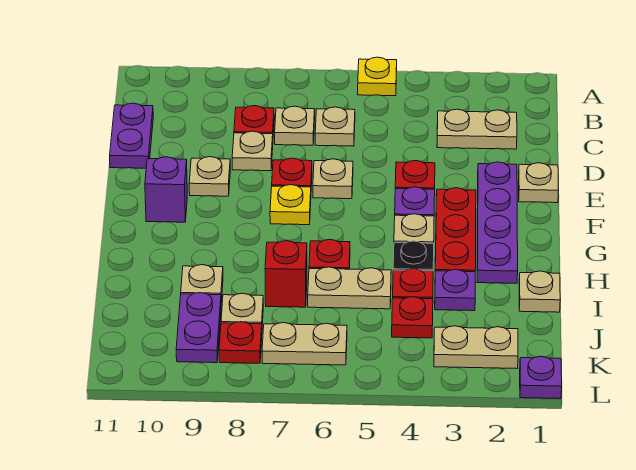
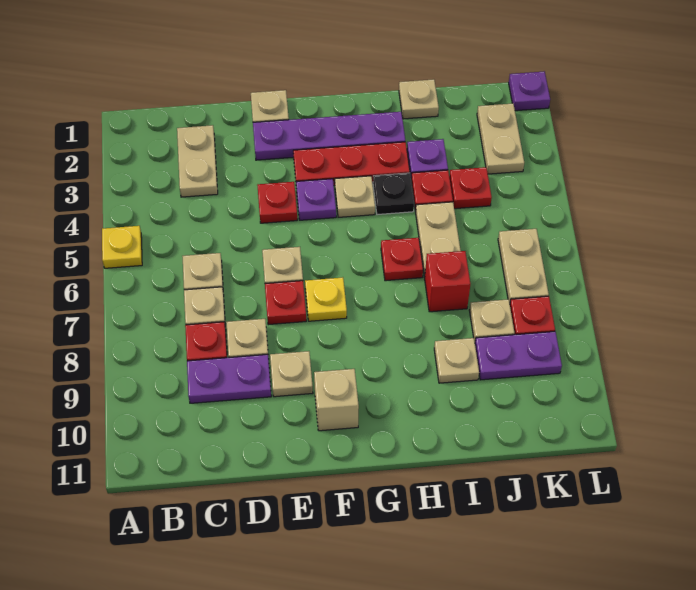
purple plate C11:D11 level 1 -> purple plate C9:D9 level 1
purple brick F10 level 1 -> tan brick F10 level 1

